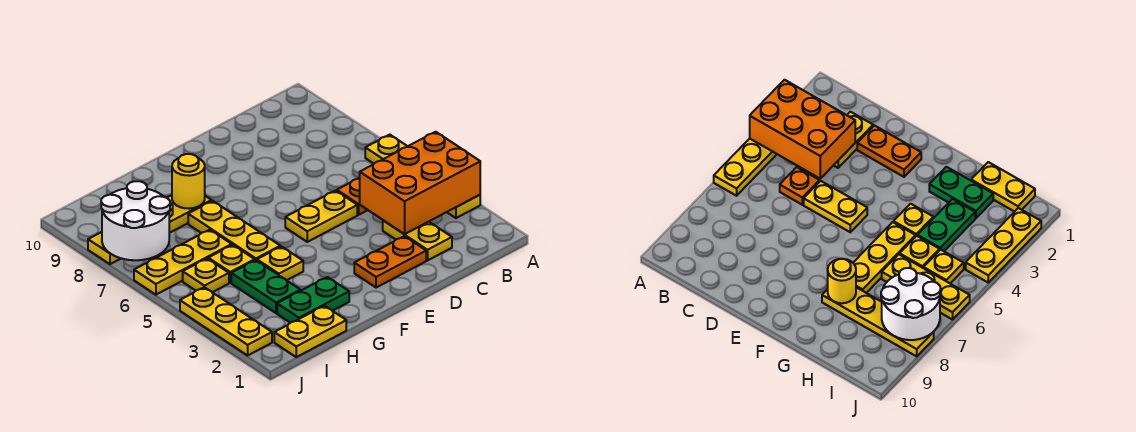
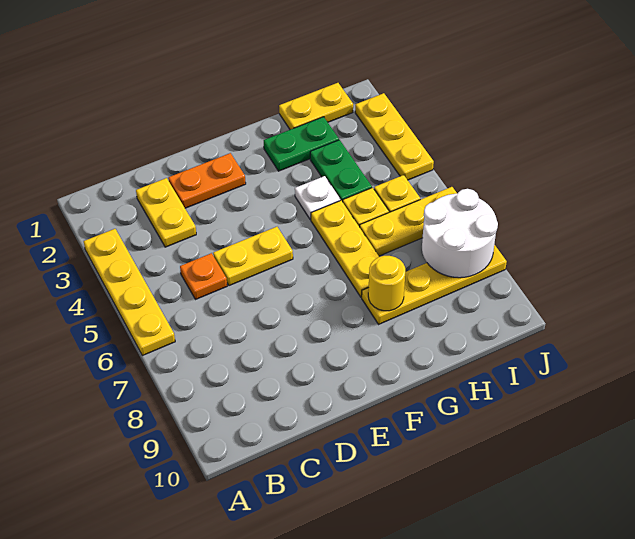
orange brick A3:C4 level 2 -> none
yellow plate G4 level 1 -> white plate G4 level 1

